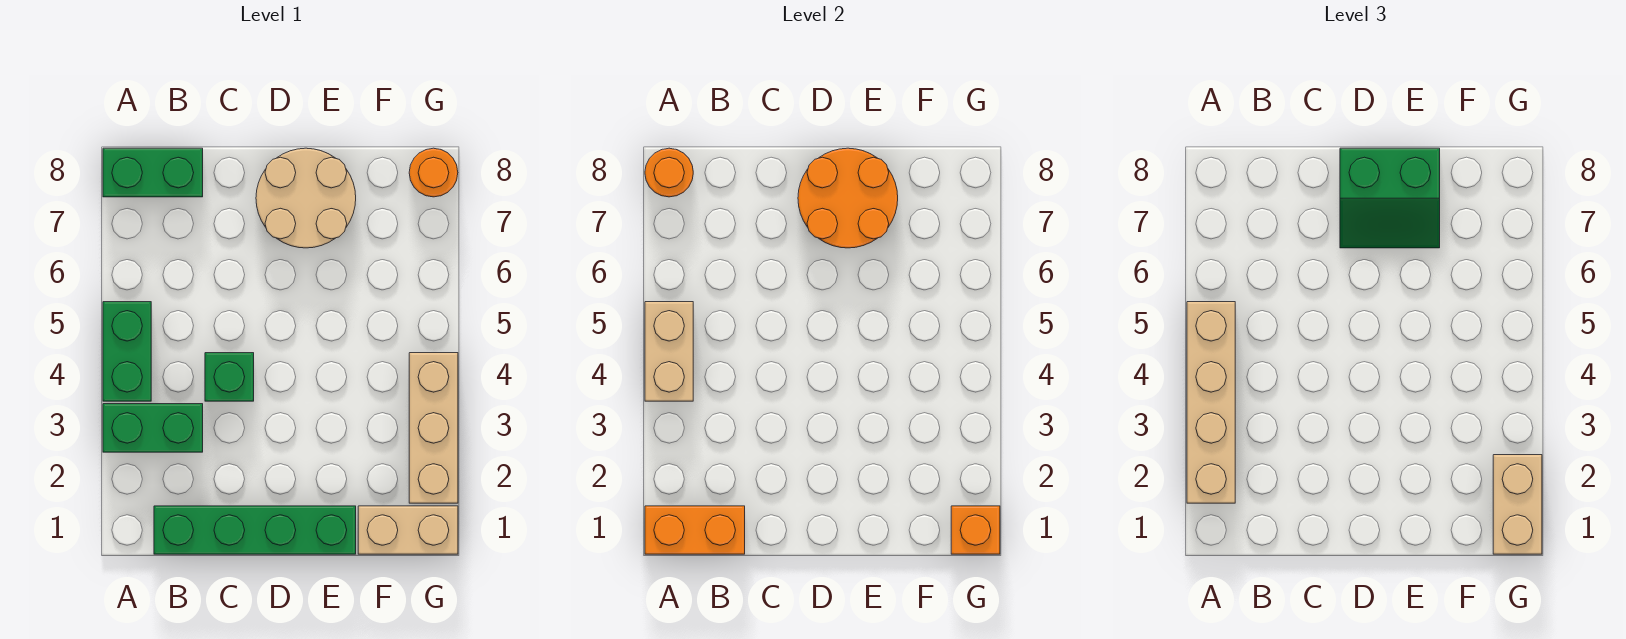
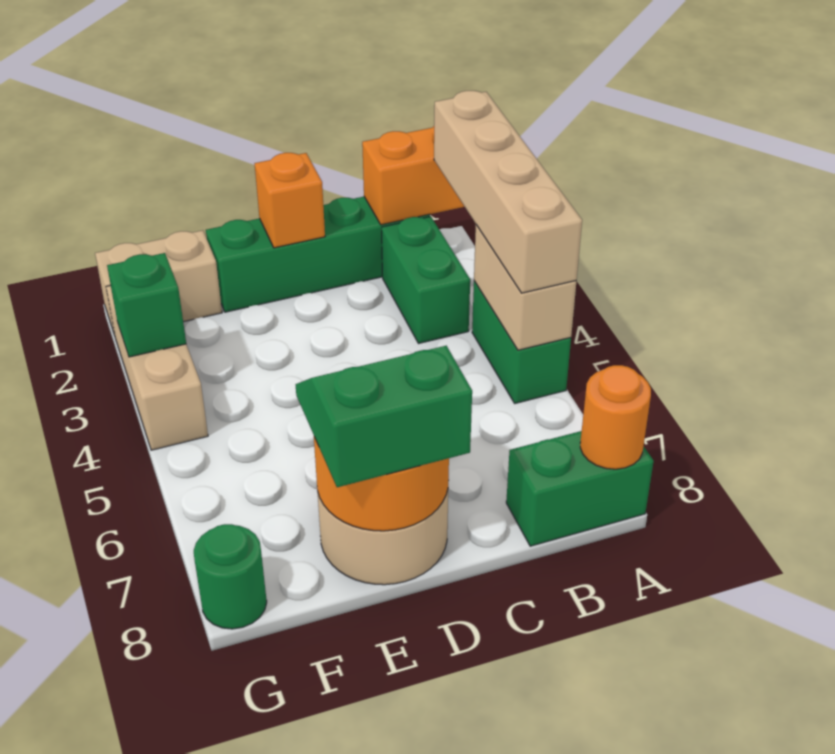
green brick A3:B3 level 1 -> green brick B2:B3 level 1
green brick C4 level 1 -> green brick G3 level 2
orange brick G1 level 2 -> orange brick D1 level 2
tan brick G1:G2 level 3 -> none
orange round brick G8 level 1 -> green round brick G8 level 1

